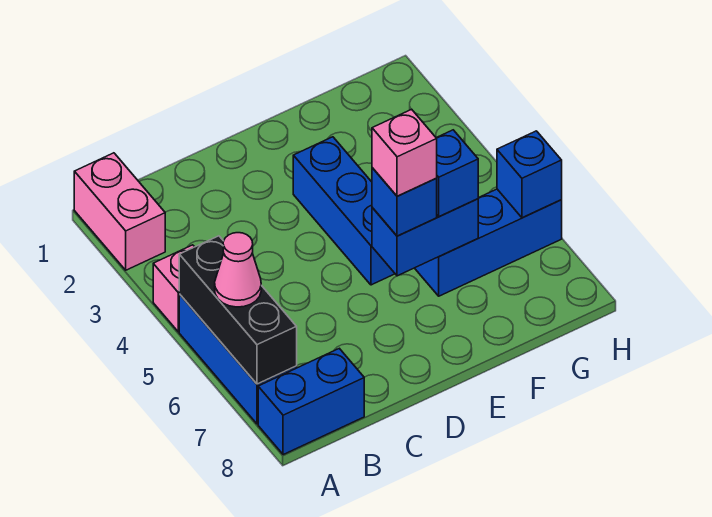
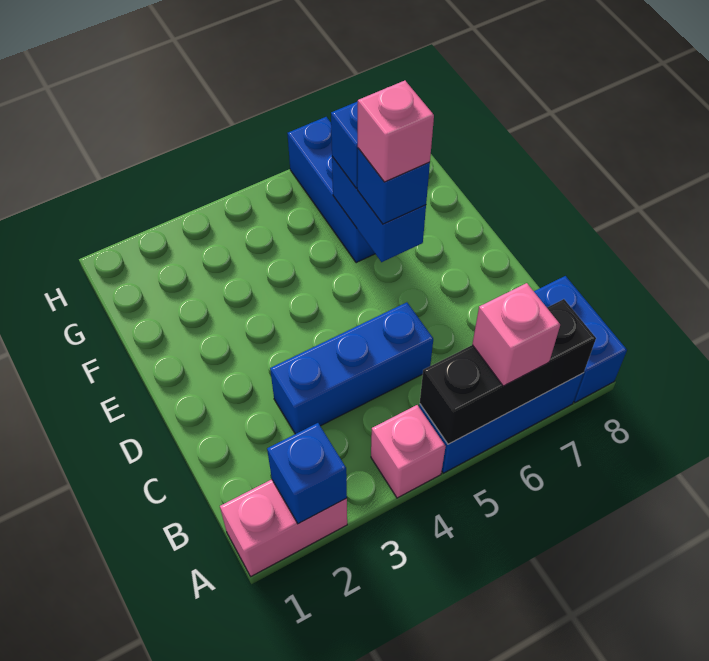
pink cone A6 level 3 -> pink brick A6 level 3
blue brick E3:E5 level 1 -> blue brick C3:C5 level 1
blue brick H6 level 2 -> blue brick A2 level 2

